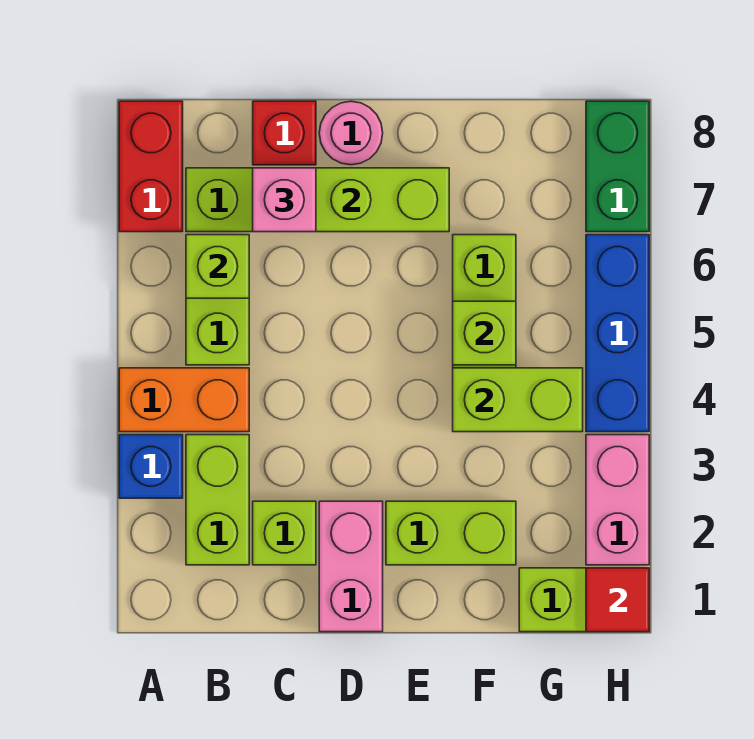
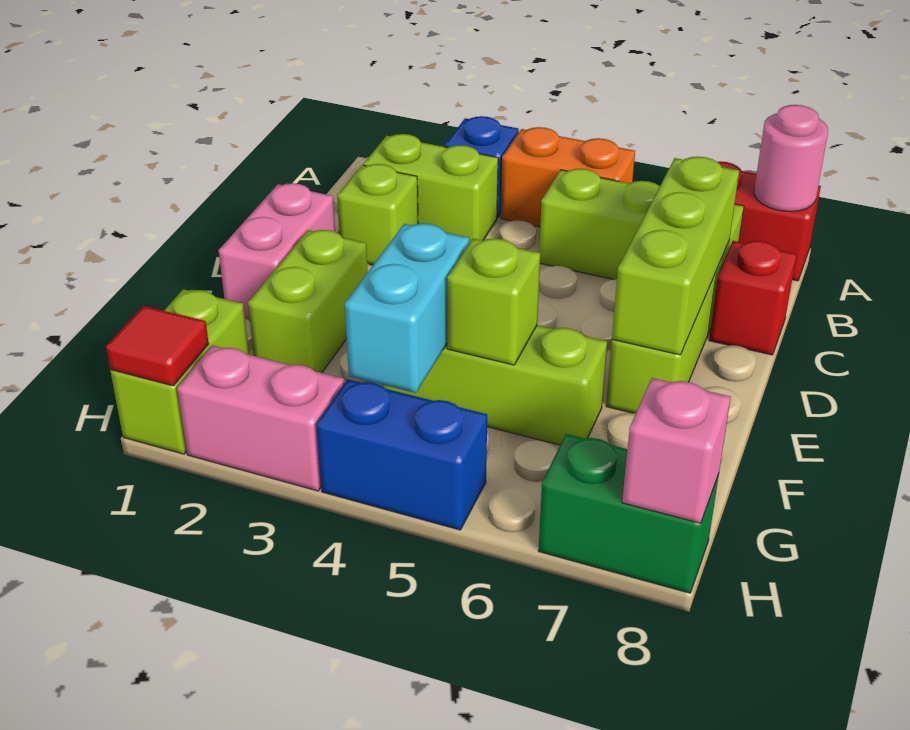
orange brick A4:B4 level 1 -> orange brick A4:A5 level 1
lime brick B6 level 2 -> none
pink brick C7 level 3 -> pink brick H8 level 2
pink brick D1:D2 level 1 -> pink brick D1:E1 level 1
pink round brick D8 level 1 -> pink round brick A8 level 2
lime brick F4:G4 level 2 -> cyan brick F4:G4 level 2
blue brick H4:H6 level 1 -> blue brick H4:H5 level 1

